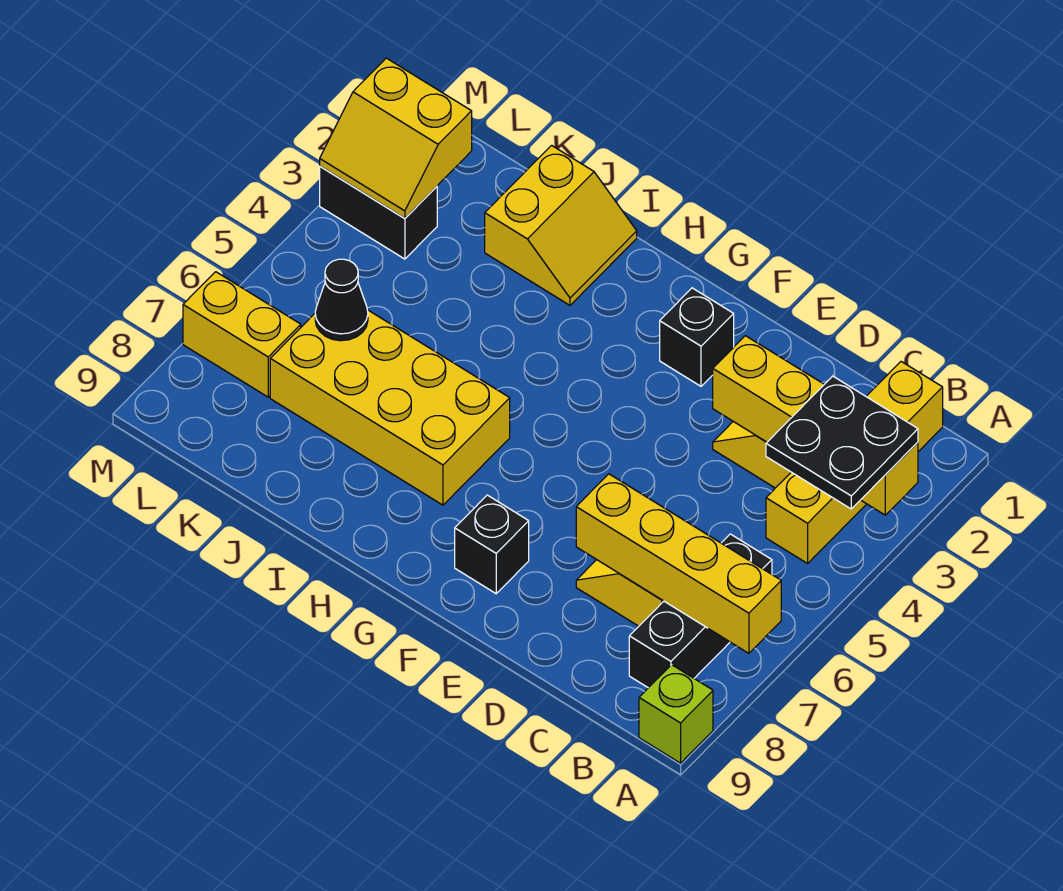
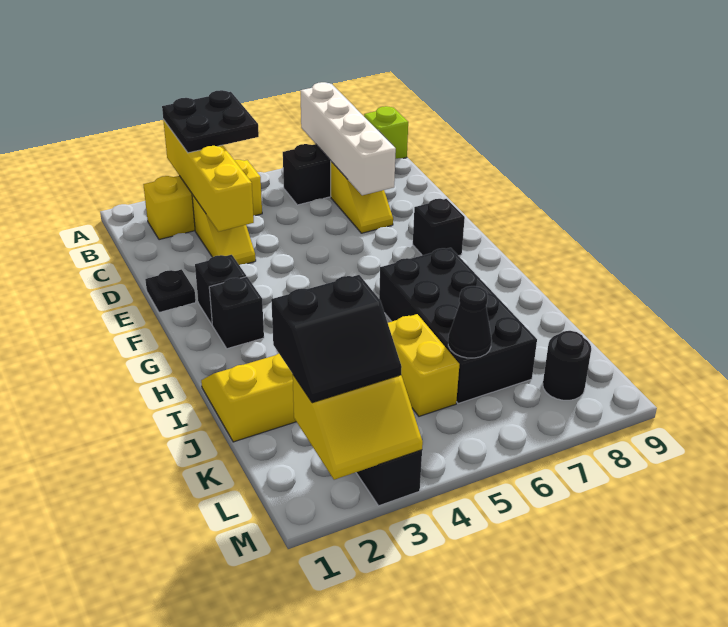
yellow brick A7:D7 level 2 -> white brick A7:D7 level 2
yellow brick B1:B4 level 1 -> yellow brick B2:B4 level 1
none -> black plate E1 level 1
none -> black brick G2 level 1
yellow brick H6:K7 level 1 -> black brick H6:K7 level 1
none -> black slope K2:L3 level 3 top K
yellow slope L2:M3 level 2 top 2 -> yellow slope L2:M3 level 2 top L
yellow brick L7:M7 level 1 -> yellow brick J5:K5 level 1
none -> black round brick L8 level 1

